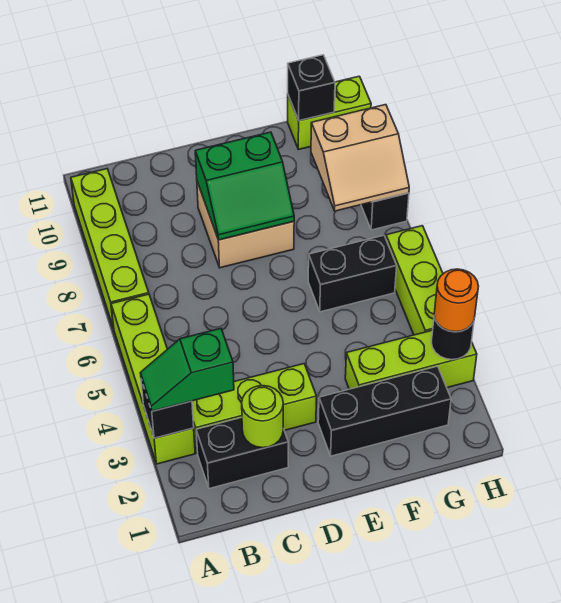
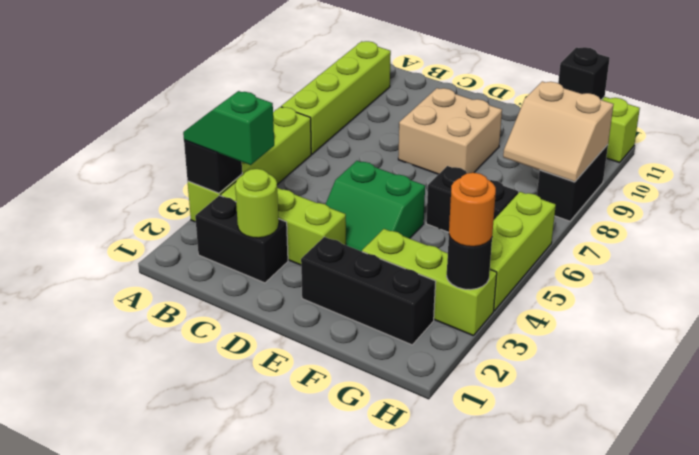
green slope D8:E9 level 2 top 9 -> green slope D4:E5 level 1 top 5

